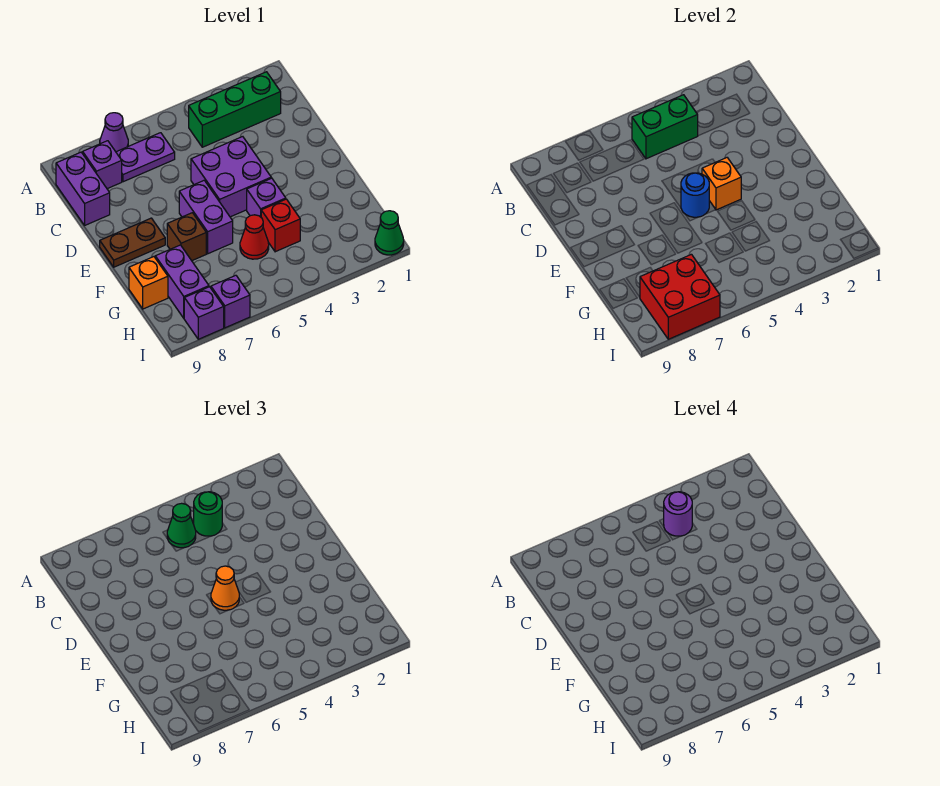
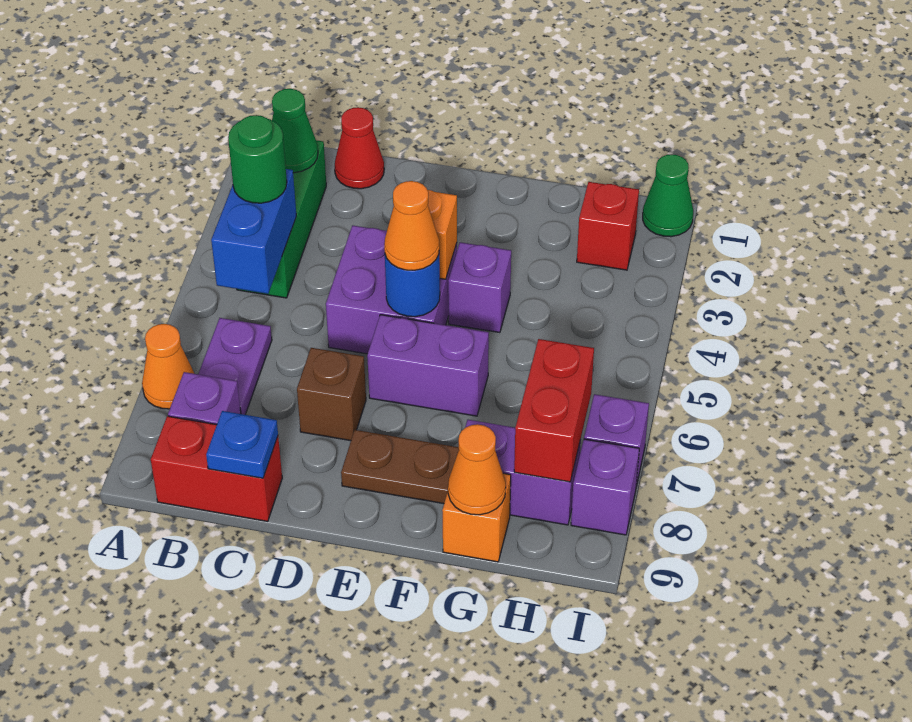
purple cone A7 level 1 -> orange cone A7 level 1
green brick B4:B5 level 2 -> blue brick B4:B5 level 2
purple round brick B4 level 4 -> none
green cone B5 level 3 -> green cone B2 level 2
purple brick B9:C9 level 1 -> red brick B9:C9 level 1
none -> blue plate C9 level 2
brown plate E8:E9 level 1 -> brown plate E8:F8 level 1
brown brick F7 level 1 -> brown brick D7 level 1
red brick G4 level 1 -> red brick H2 level 1
red cone G5 level 1 -> red cone C1 level 1
none -> orange cone G9 level 2
red brick H7:I8 level 2 -> red brick H7:H8 level 2

